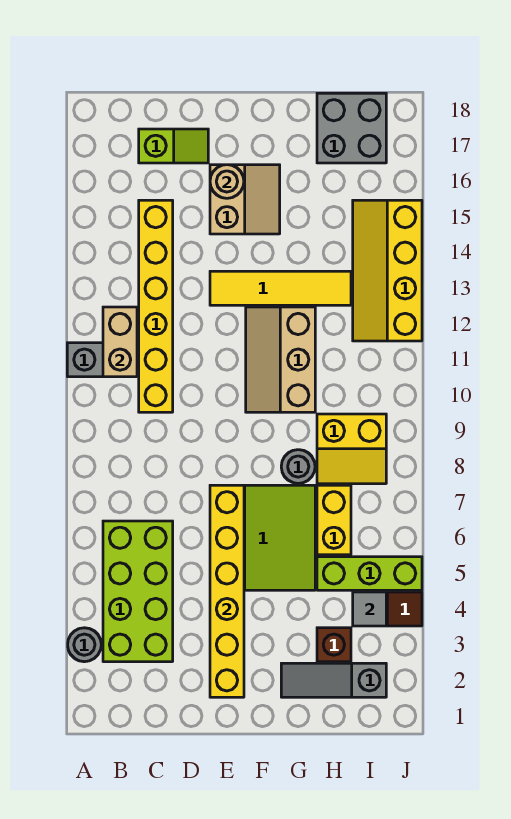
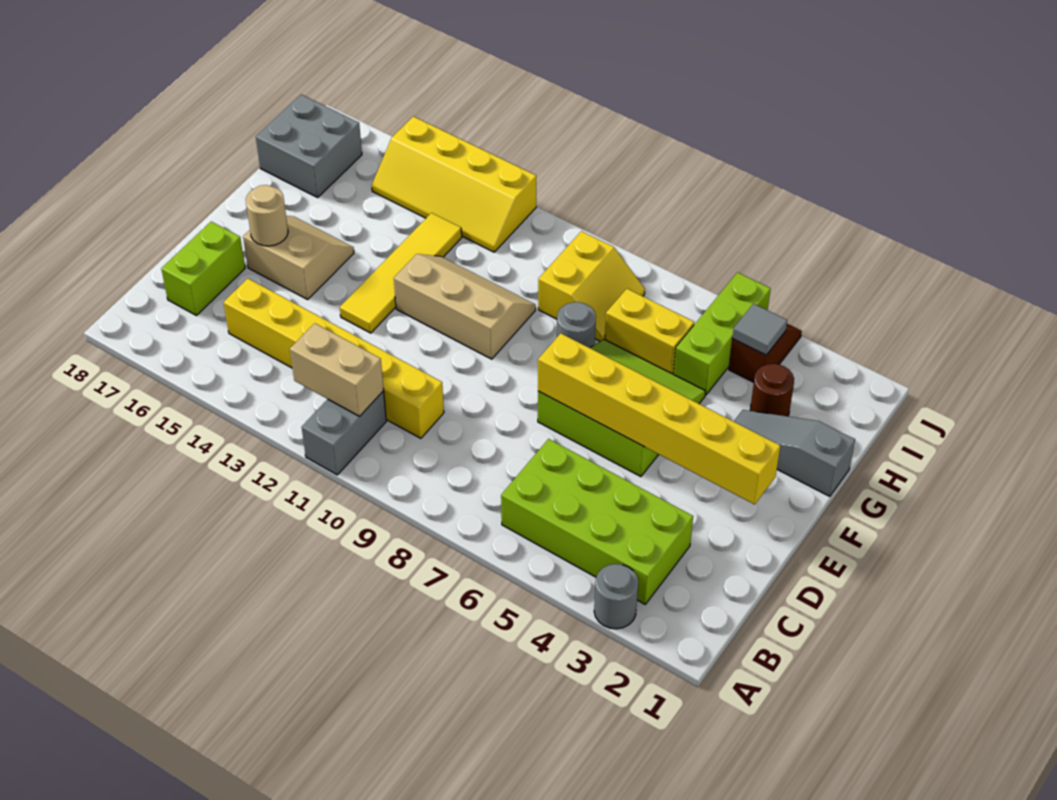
lime slope C17:D17 level 1 top C -> lime brick C17:D17 level 1
tan slope F10:G12 level 1 top G -> tan slope F10:G12 level 1 top F
grey slope G2:I2 level 1 top I -> grey slope G1:G3 level 1 top 1
brown brick H3 level 1 -> brown round brick H3 level 1

